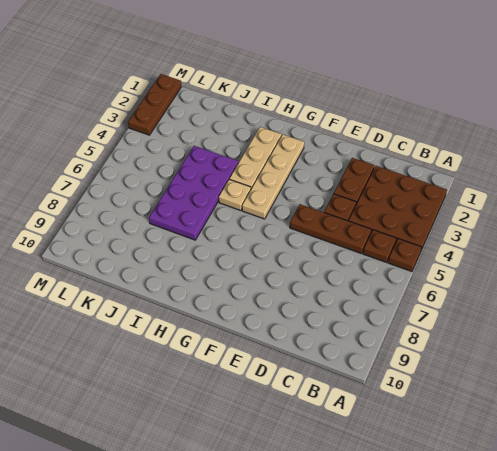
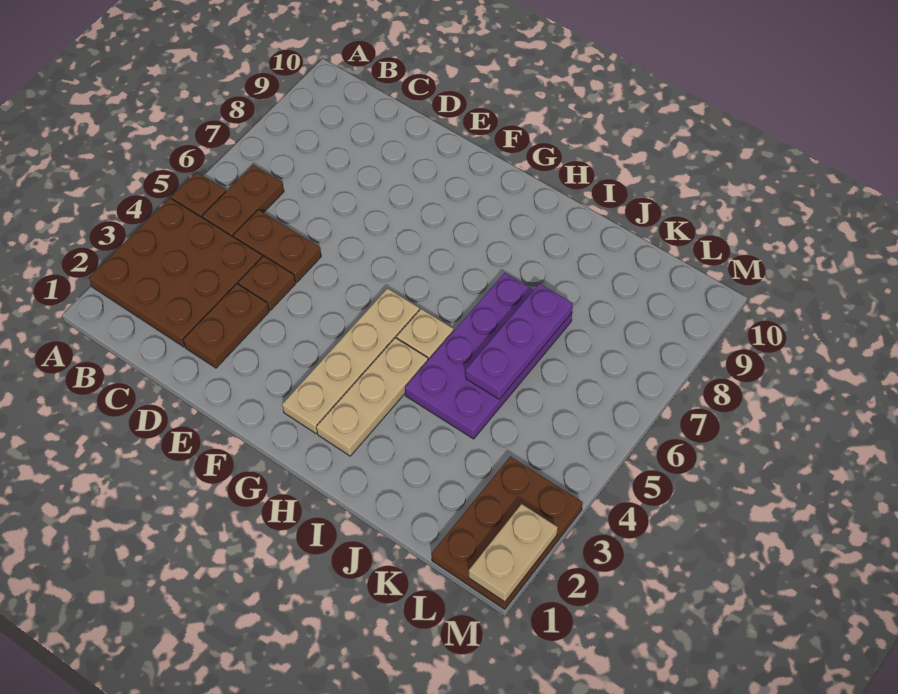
brown plate B5 level 1 -> brown plate B5:B6 level 1
brown plate C5:E5 level 1 -> brown plate C5:D5 level 1
none -> purple plate J5:J7 level 2
brown plate M1:M3 level 1 -> brown plate L1:M3 level 1
none -> tan plate M1:M2 level 2

